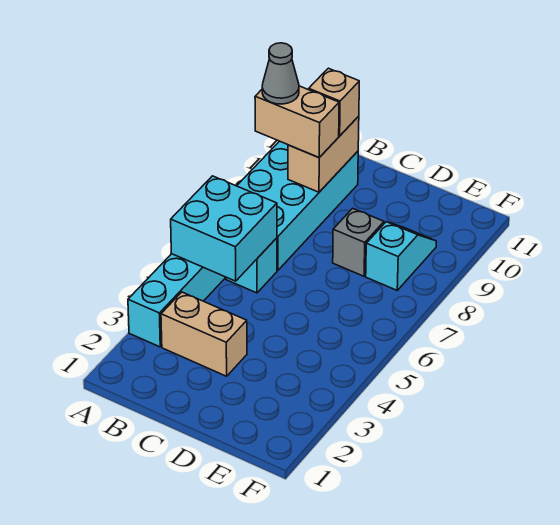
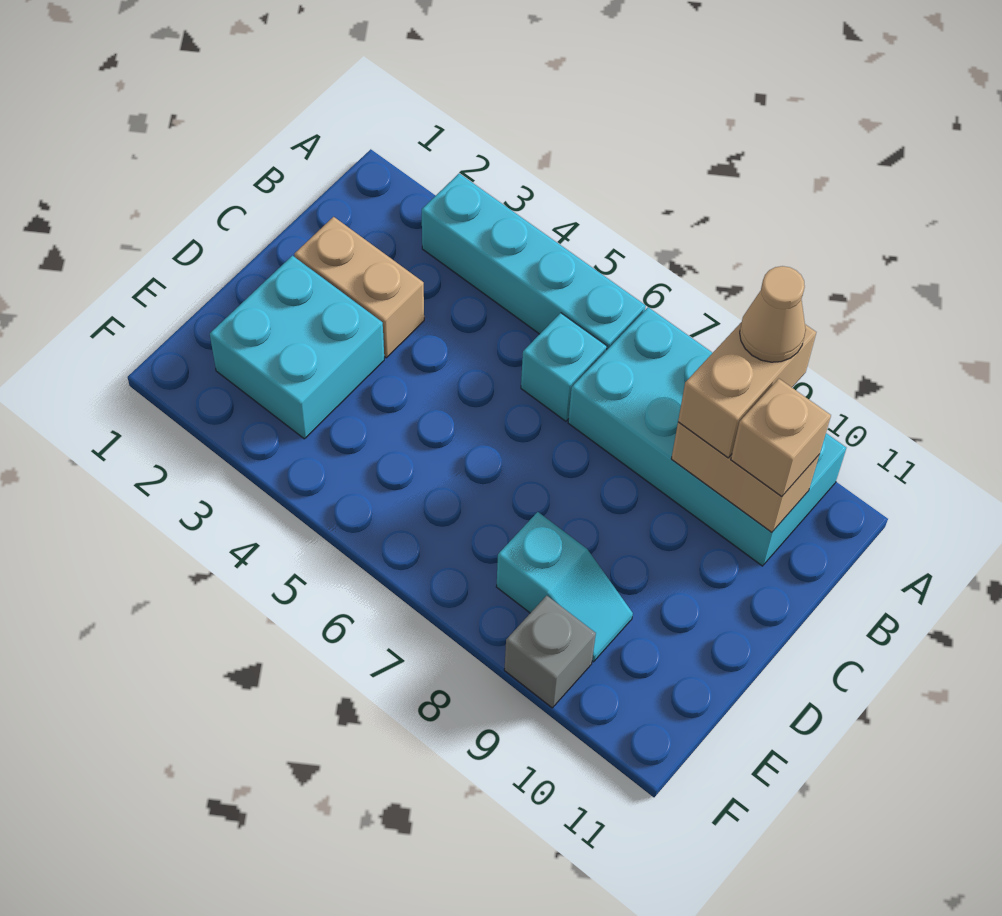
cyan brick A5:B6 level 2 -> cyan brick D2:E3 level 1
grey cone A9 level 4 -> tan cone A9 level 4
tan brick B3:C3 level 1 -> tan brick C2:C3 level 1
grey brick D8 level 1 -> grey brick F9 level 1

